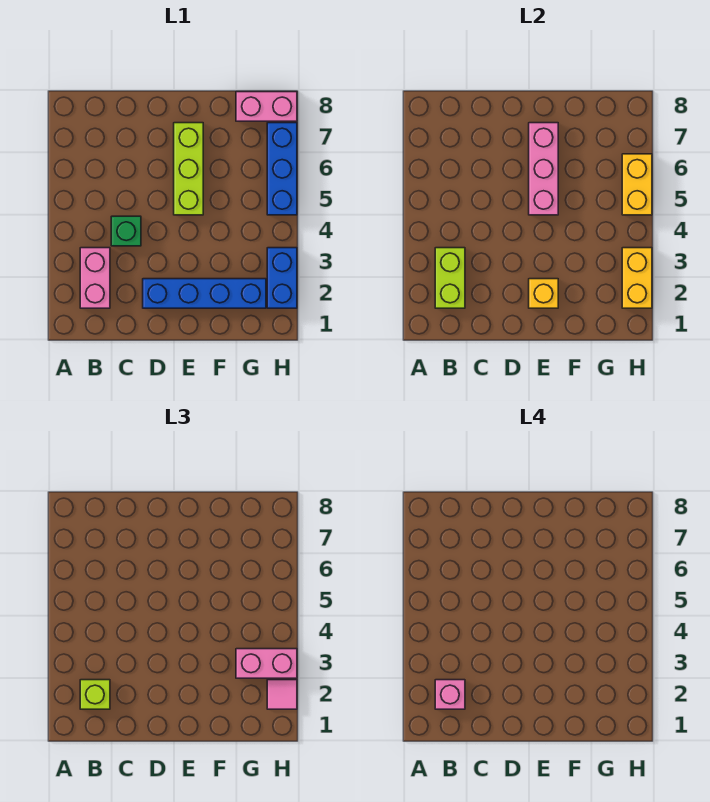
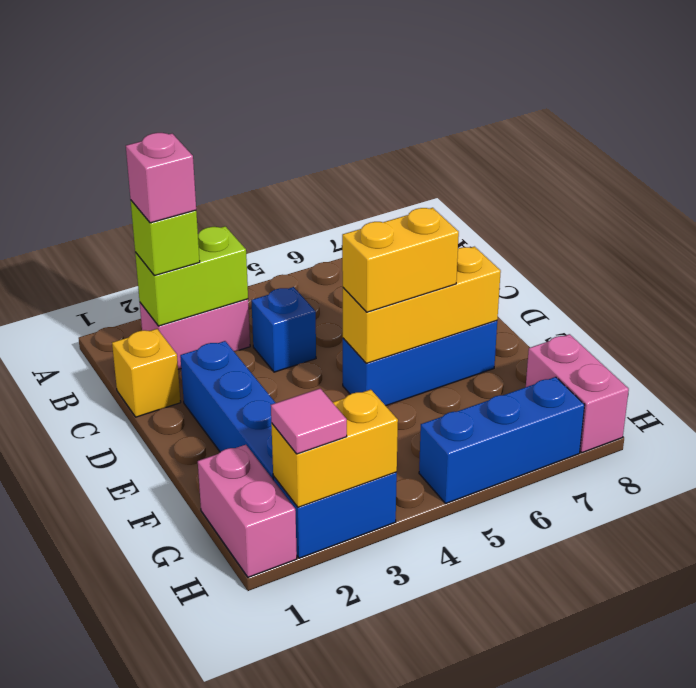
green brick C4 level 1 -> blue brick C4 level 1
yellow brick E2 level 2 -> yellow brick C1 level 1
lime brick E5:E7 level 1 -> blue brick E5:E7 level 1
pink brick E5:E7 level 2 -> yellow brick E5:E7 level 2
pink brick G3:H3 level 3 -> pink brick G1:H1 level 1
yellow brick H5:H6 level 2 -> yellow brick E5:E6 level 3

